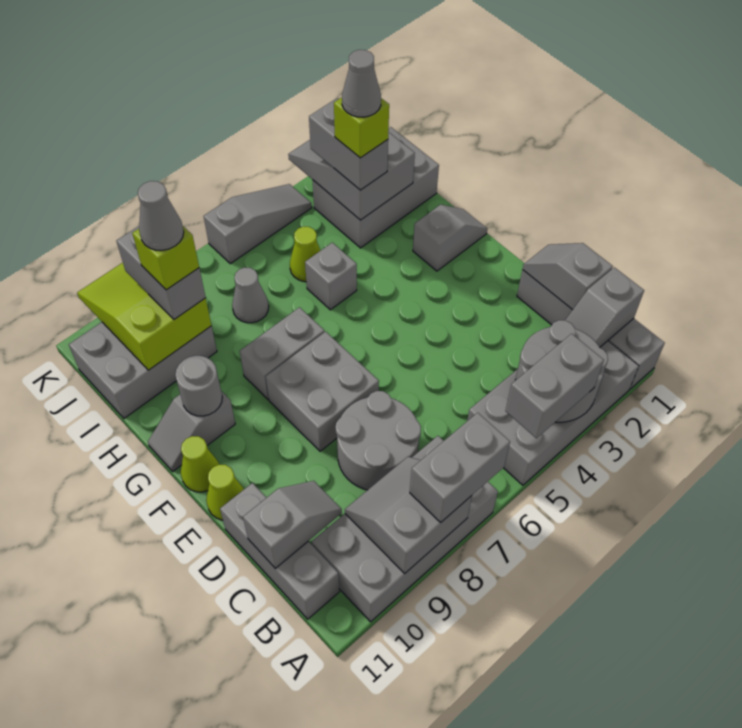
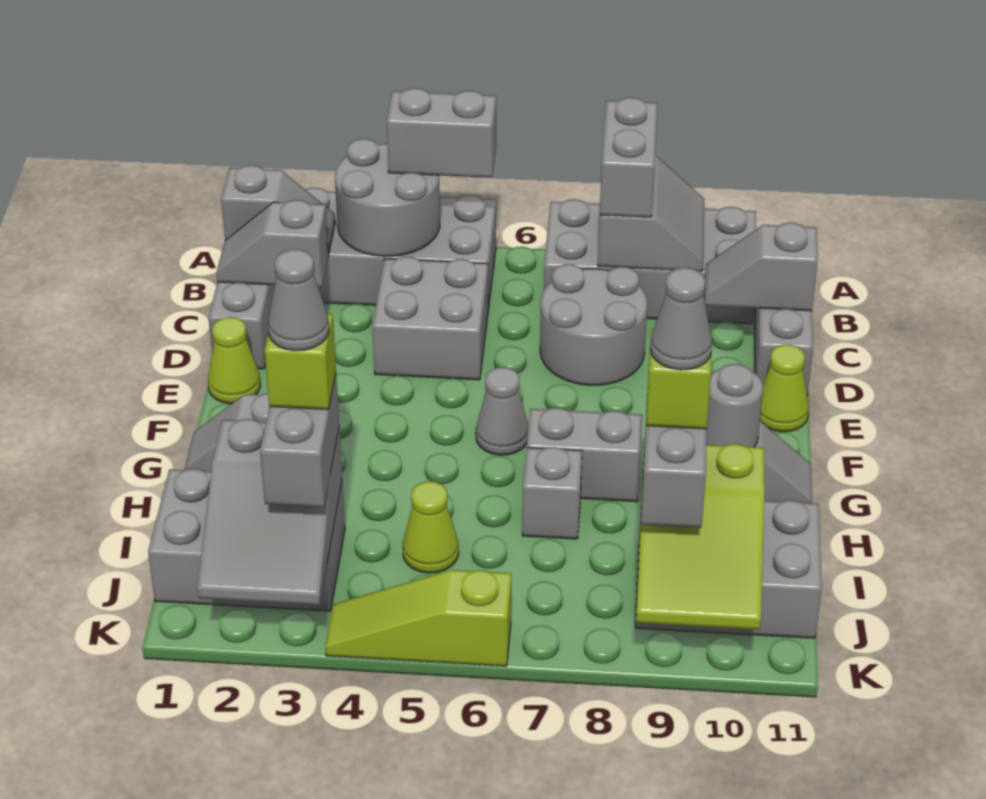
grey brick A7:A8 level 3 -> grey brick A8:B8 level 3
grey slope A8:B9 level 2 top A -> grey slope A8:B9 level 2 top 8
grey slope C1:D1 level 2 top C -> grey slope C1:C2 level 2 top 2
grey brick E7:F8 level 1 -> grey brick C4:D5 level 1
lime cone F11 level 1 -> lime cone E1 level 1
grey brick H5 level 1 -> grey brick H7 level 1
grey cone I7 level 1 -> grey cone F6 level 1
grey slope K4:K6 level 1 top 6 -> lime slope K4:K6 level 1 top 6

